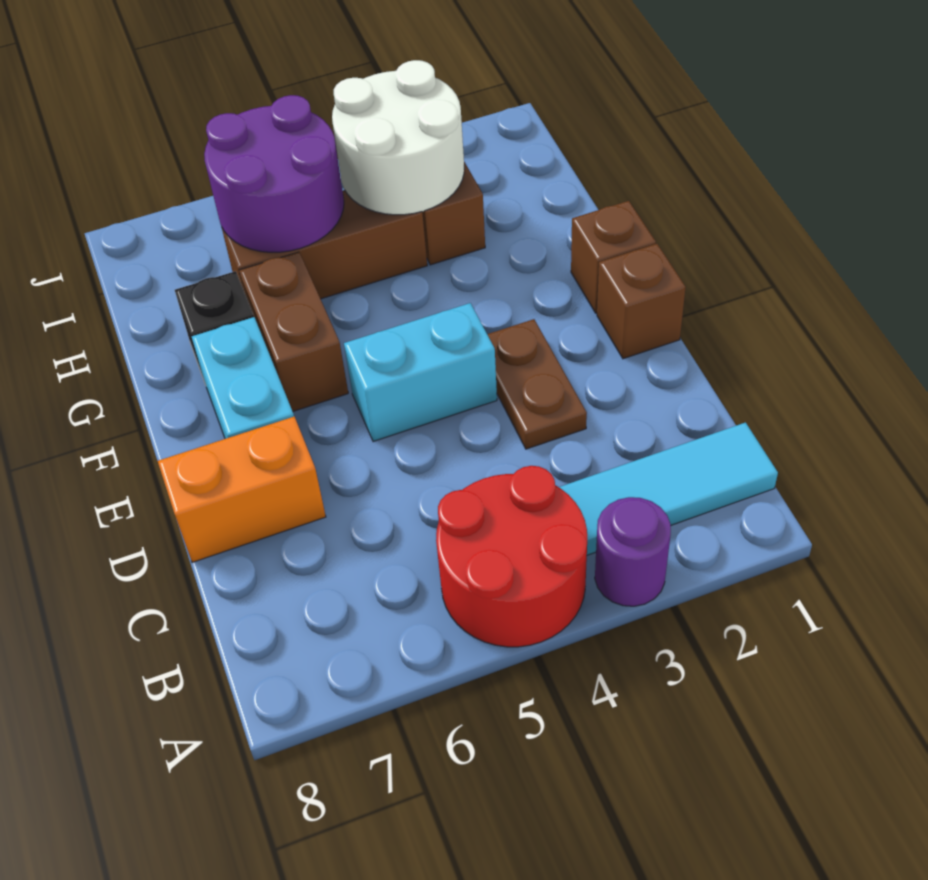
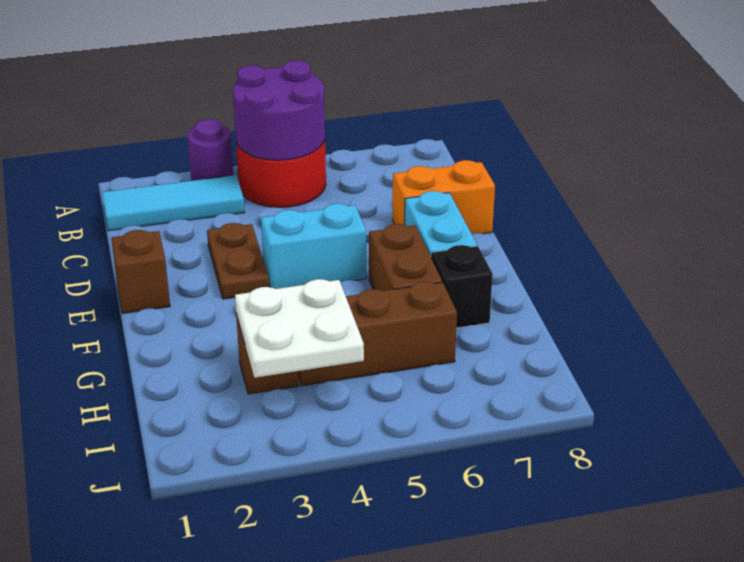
brown brick F1 level 1 -> none
white round brick H3:I4 level 2 -> white plate H3:I4 level 2
purple round brick H5:I6 level 2 -> purple round brick A4:B5 level 2

